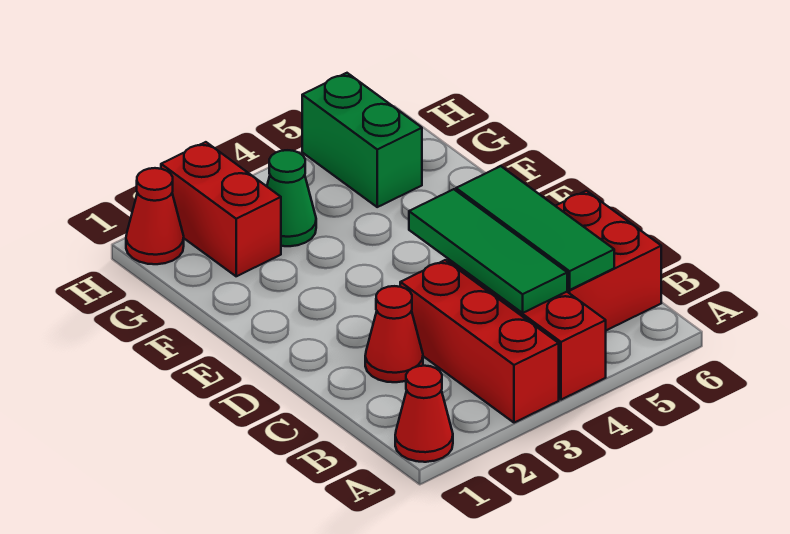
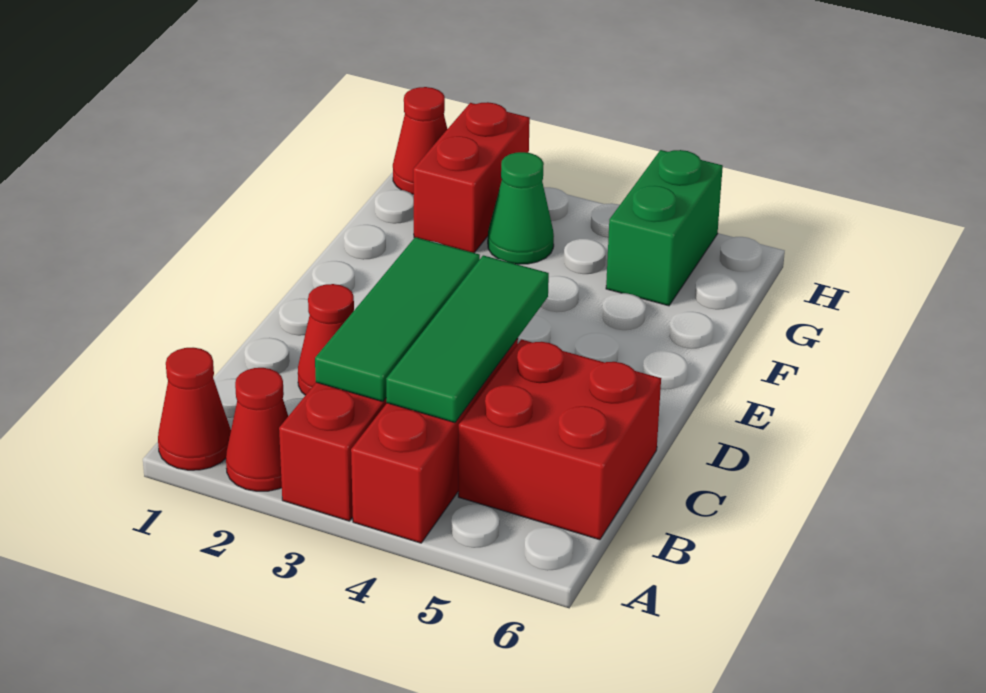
none -> red cone A2 level 1
green tile B5:D5 level 2 -> green tile B3:D3 level 2

